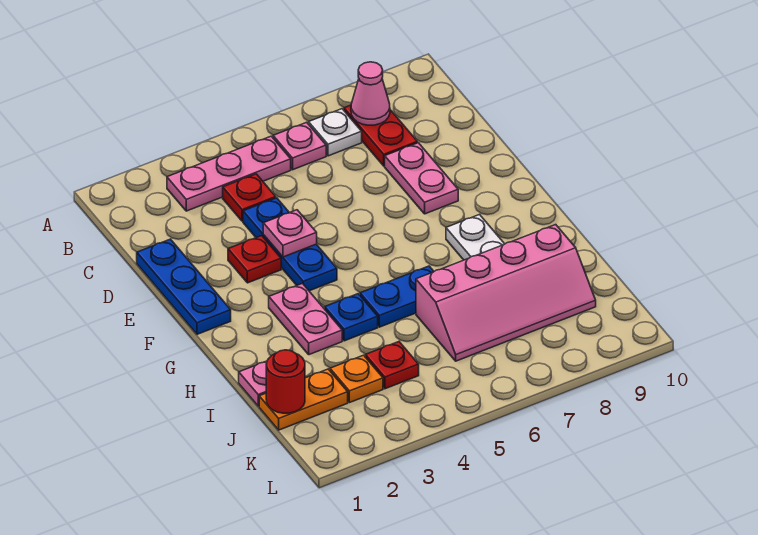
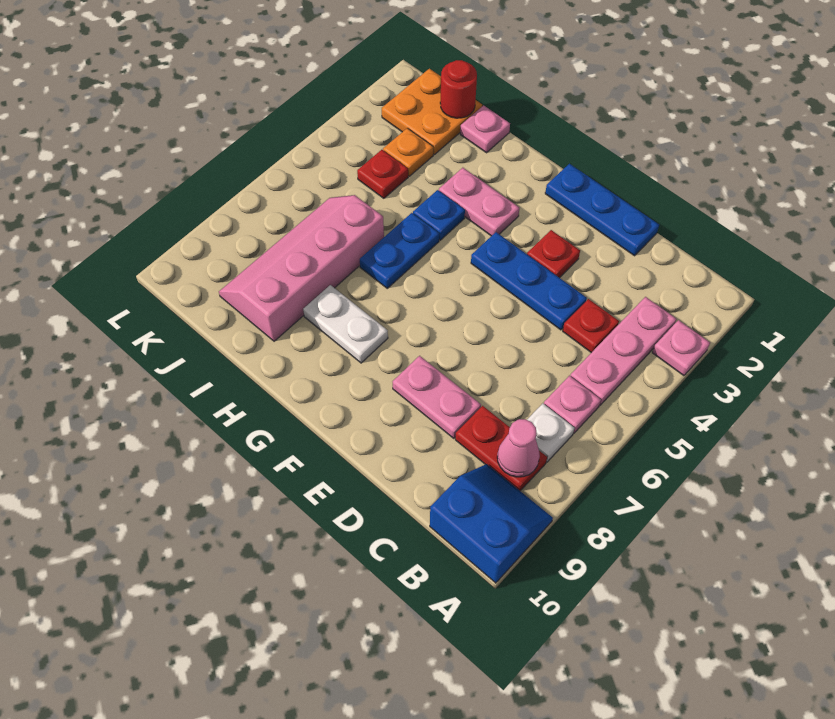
none -> blue slope A9:B10 level 1 top 10
pink plate E4 level 2 -> pink plate A3 level 1
orange plate J1:J2 level 1 -> orange plate J1:K2 level 1

